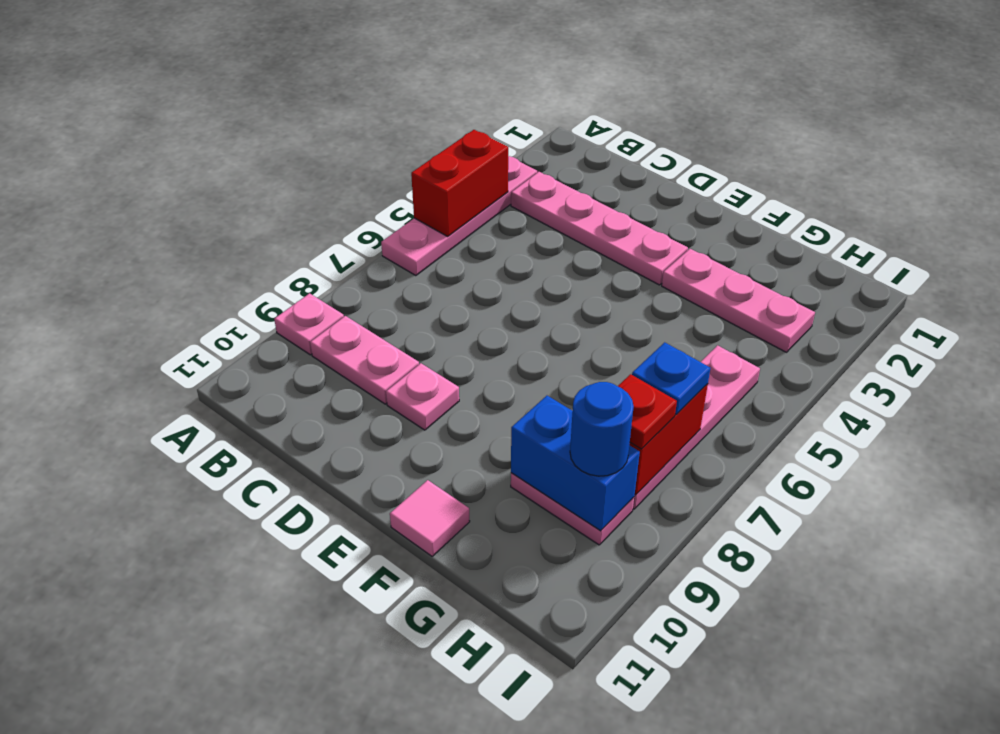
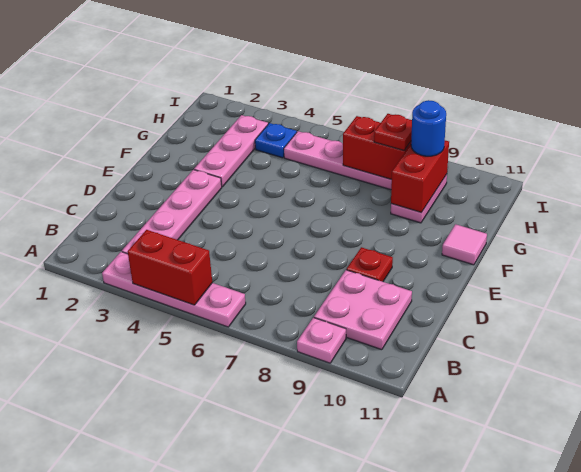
pink plate B9:C9 level 1 -> pink plate B9:C10 level 1
pink plate D9 level 1 -> red plate D9 level 1
blue brick G9:H9 level 2 -> red brick G9:H9 level 2
blue plate H7 level 3 -> blue plate H4 level 1

